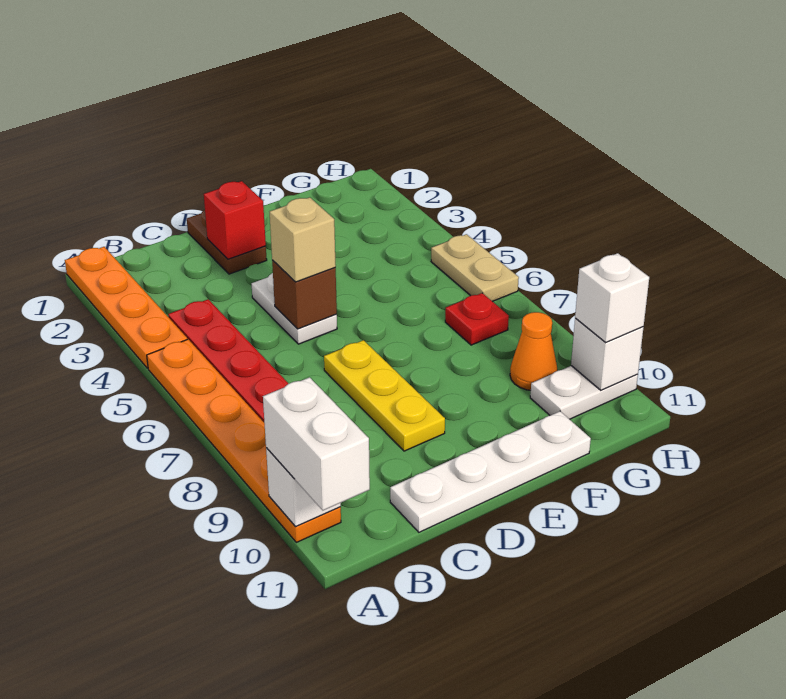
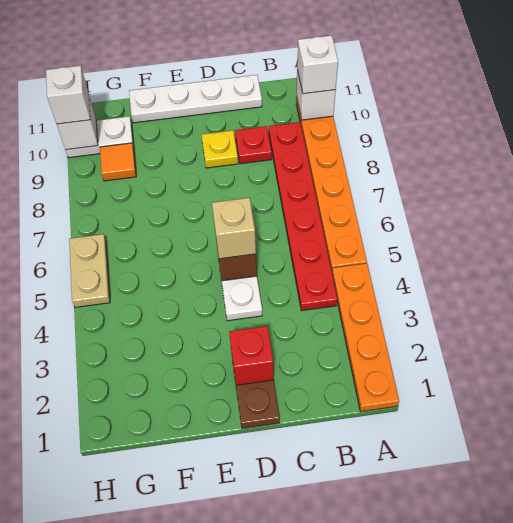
white brick A10:A11 level 3 -> white brick A10 level 3
yellow plate D7:D9 level 1 -> yellow plate D9 level 1
red plate G7 level 1 -> red plate C9 level 1
orange cone G9 level 1 -> orange tile G9 level 1

